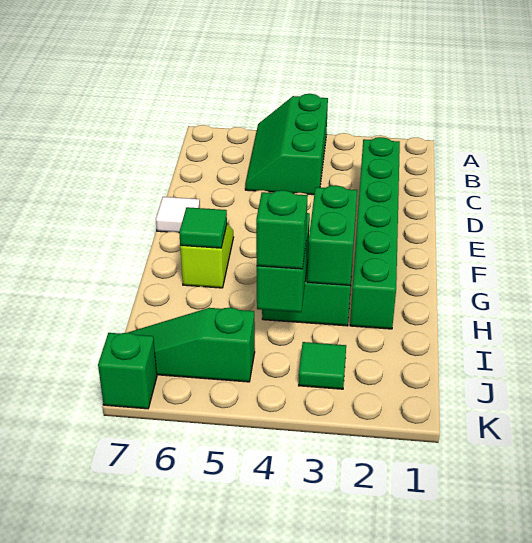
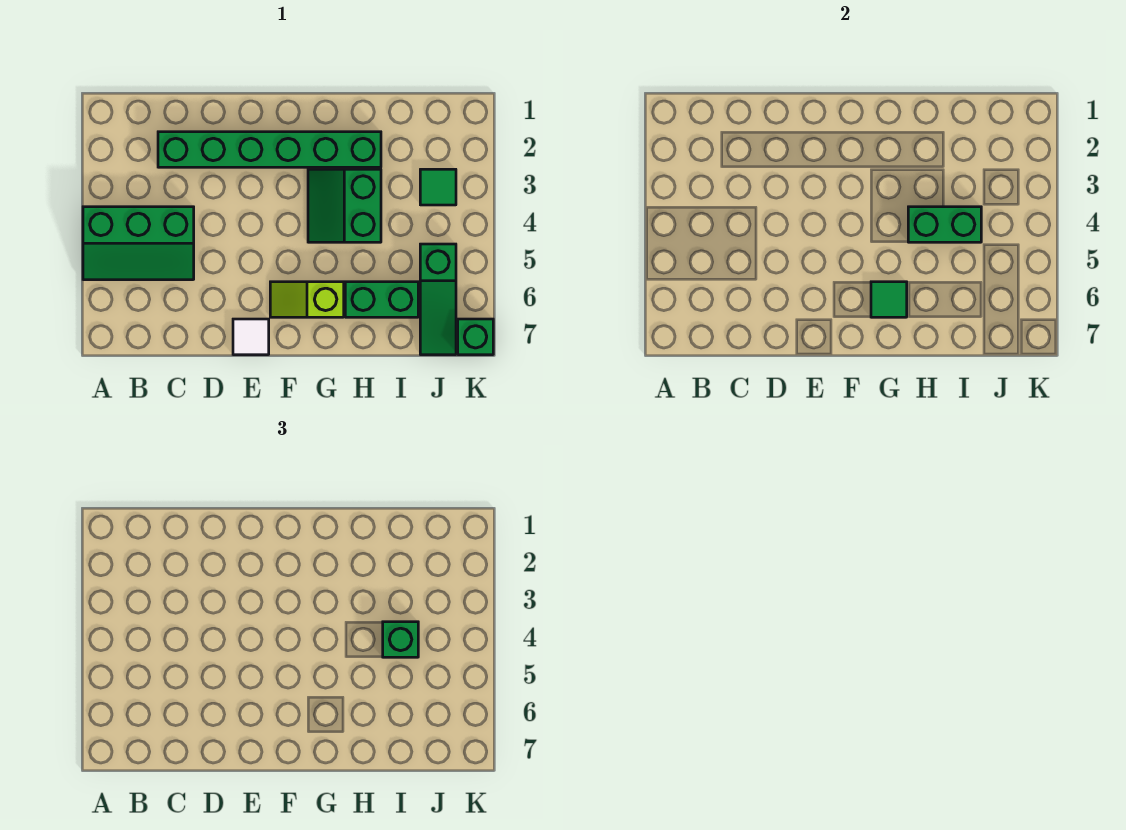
green brick G3:H3 level 2 -> green brick H6:I6 level 1

